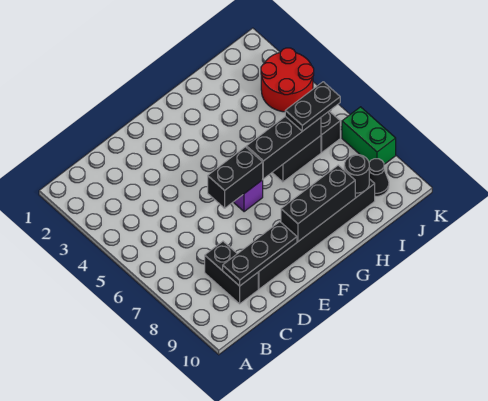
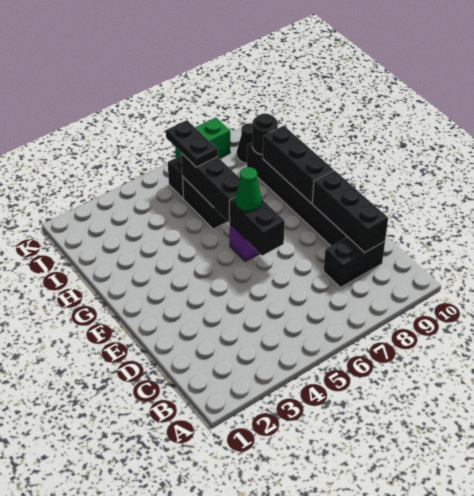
black plate C9:E9 level 2 -> black brick C9:E9 level 2
none -> green cone F6 level 3
red round brick J3:K4 level 1 -> none

